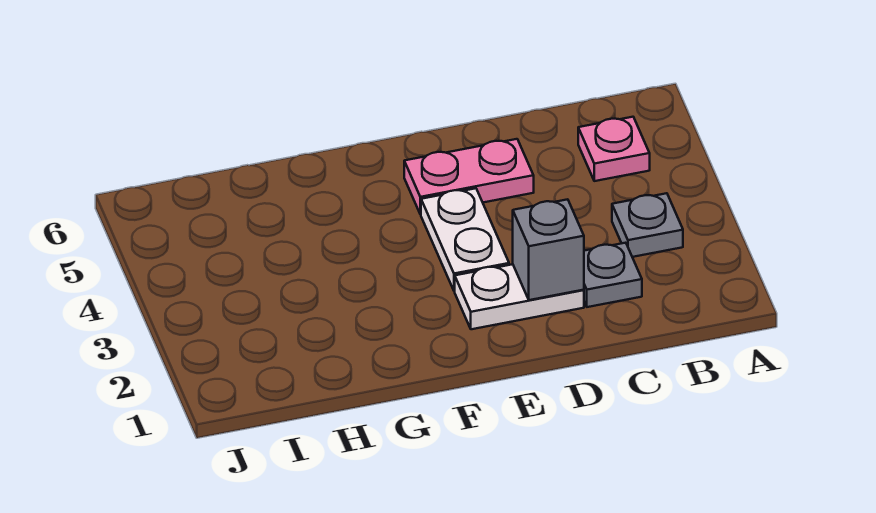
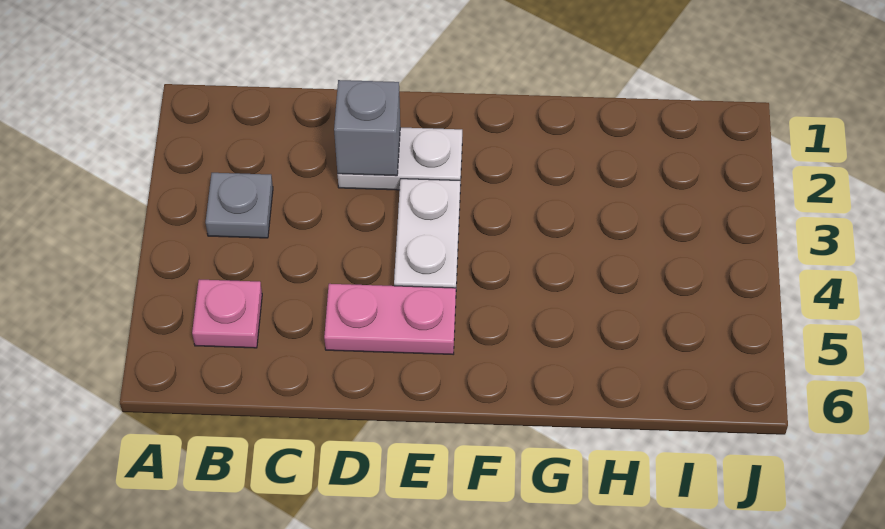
grey plate C2 level 1 -> none

